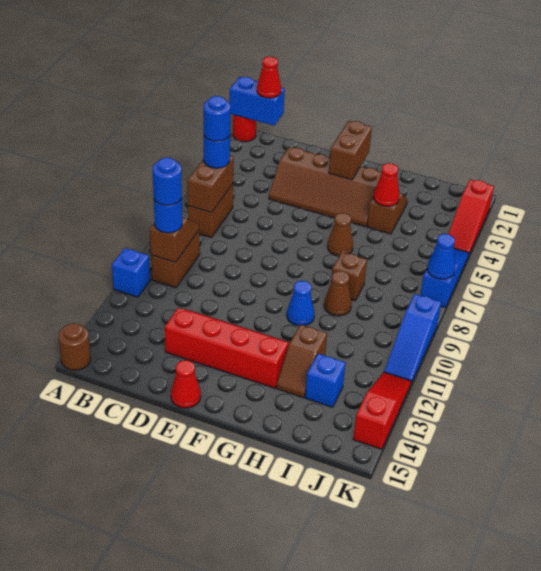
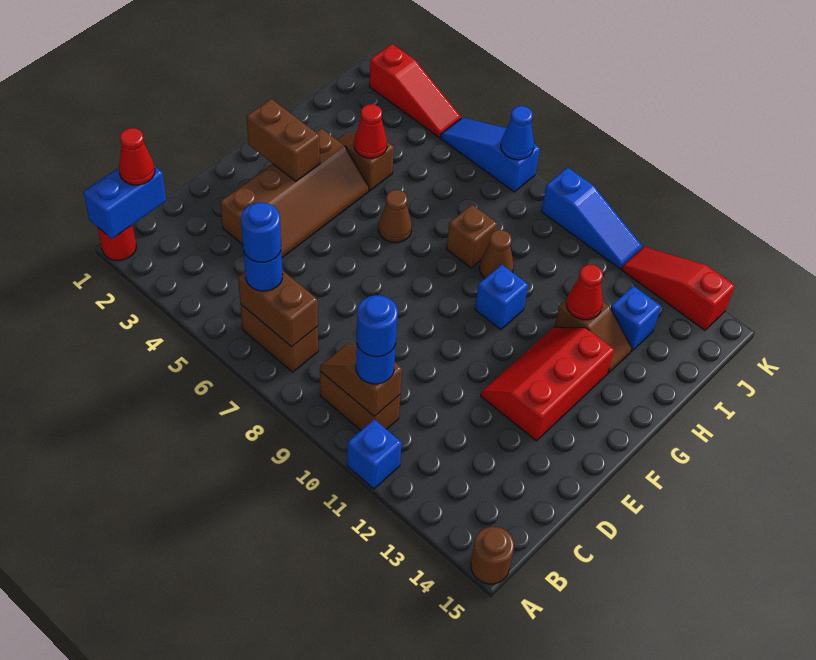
red slope D12:G13 level 1 top 13 -> red slope E12:G13 level 1 top 13
red cone E15 level 1 -> red cone H12 level 2
blue cone G10 level 1 -> blue brick G10 level 1

